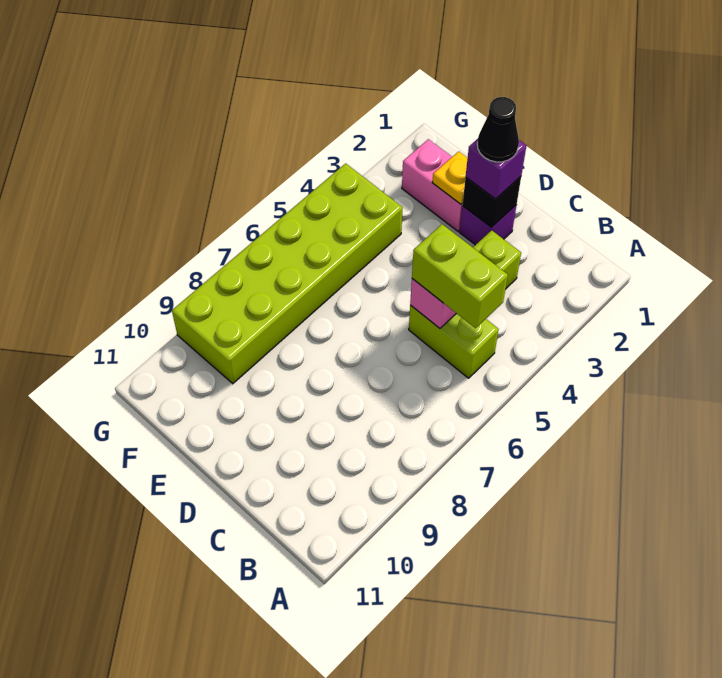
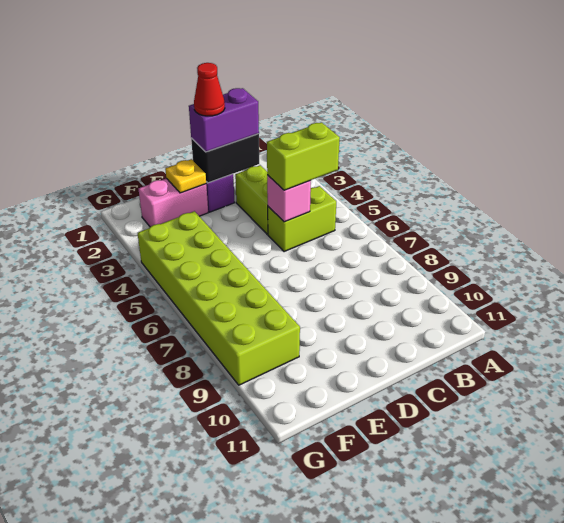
black brick D2 level 2 -> black brick C2:D2 level 2
purple brick D2 level 3 -> purple brick C2:D2 level 3
black cone D2 level 4 -> red cone D2 level 4

